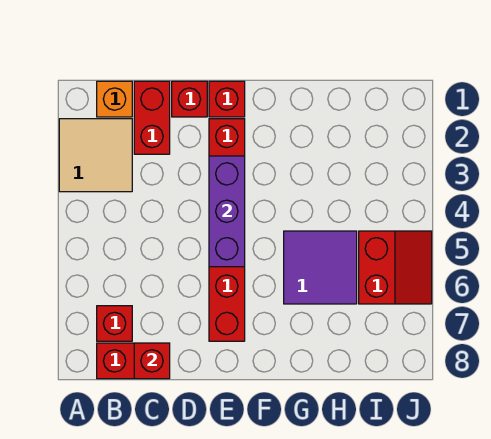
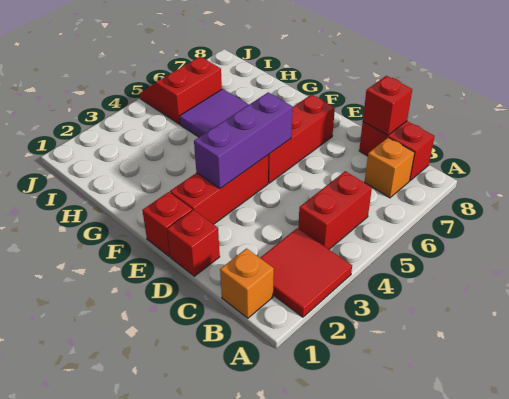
tan tile A2:B3 level 1 -> red tile A2:B3 level 1
red brick B7 level 1 -> orange brick B7 level 1
red brick C1:C2 level 1 -> red brick B4:B5 level 1

